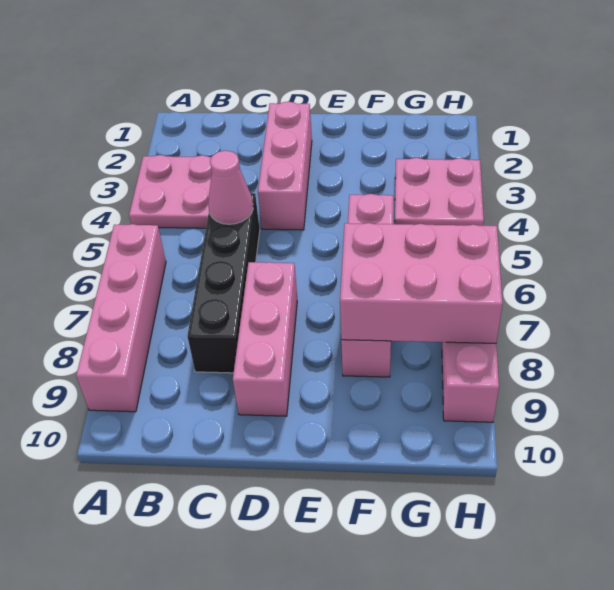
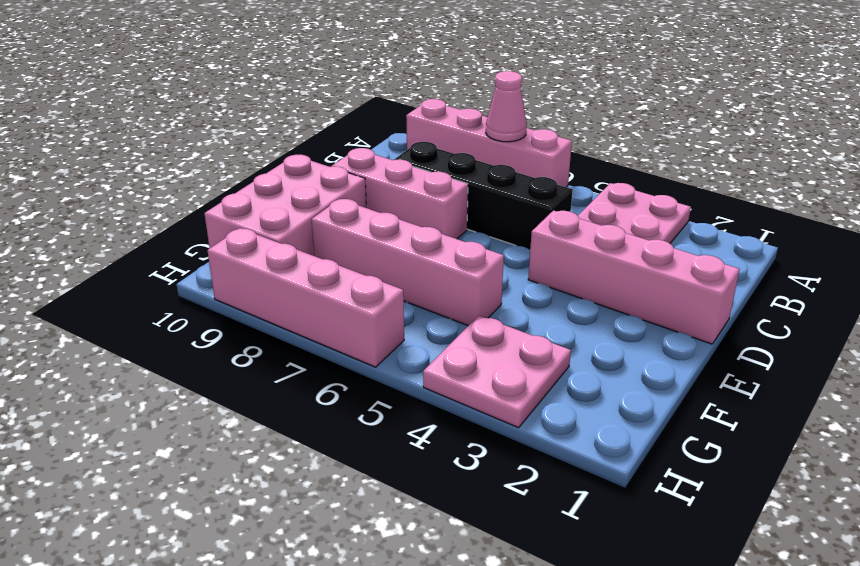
pink cone C5 level 2 -> pink cone A7 level 2
pink brick D2:D4 level 1 -> pink brick D1:D4 level 1
pink brick F7:H8 level 2 -> pink brick E9:G10 level 1

